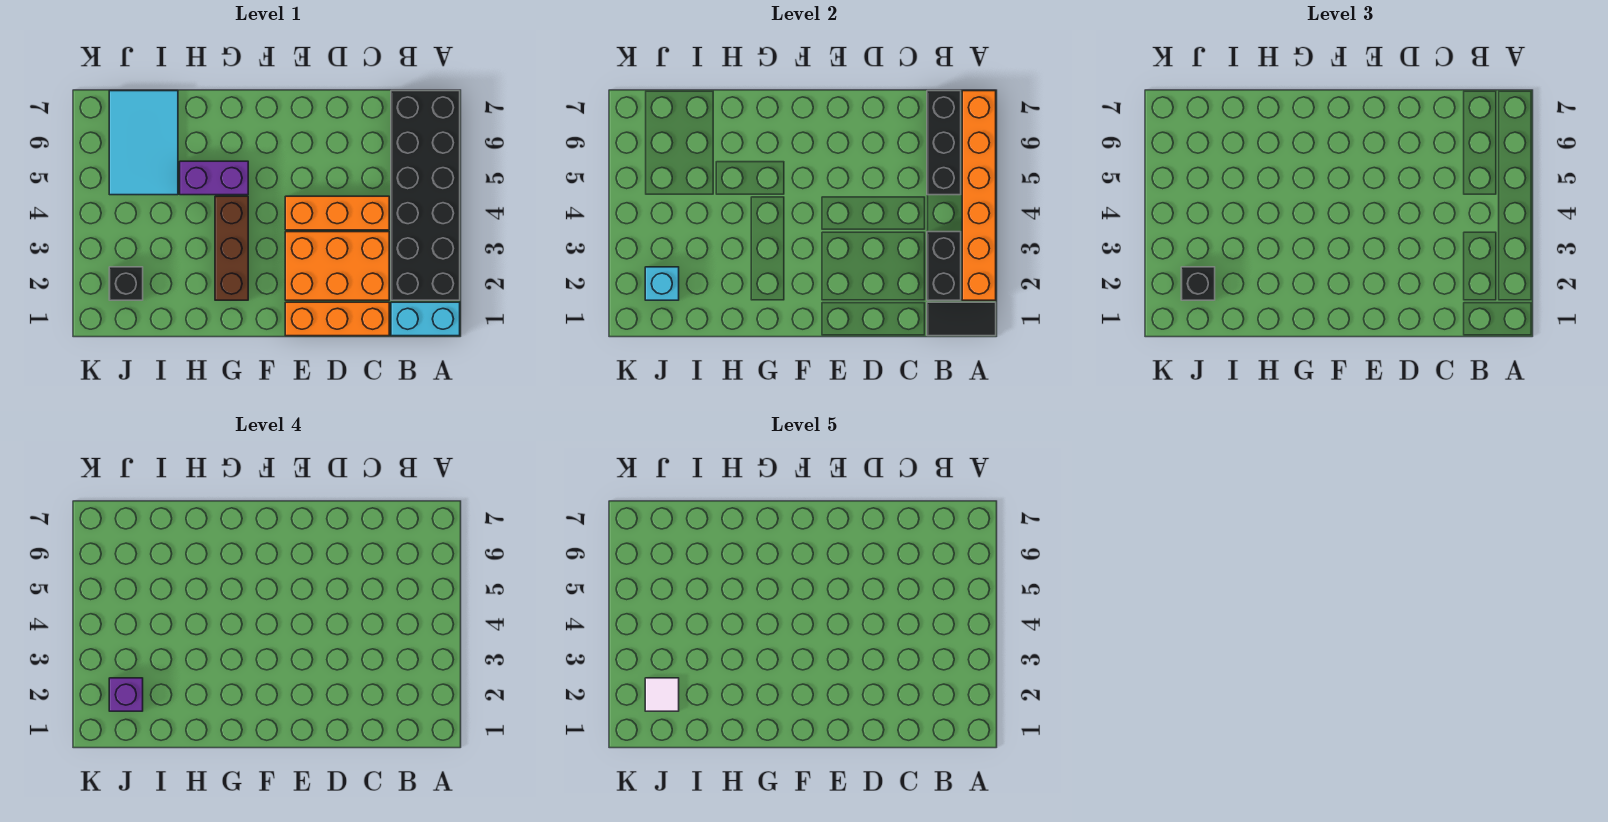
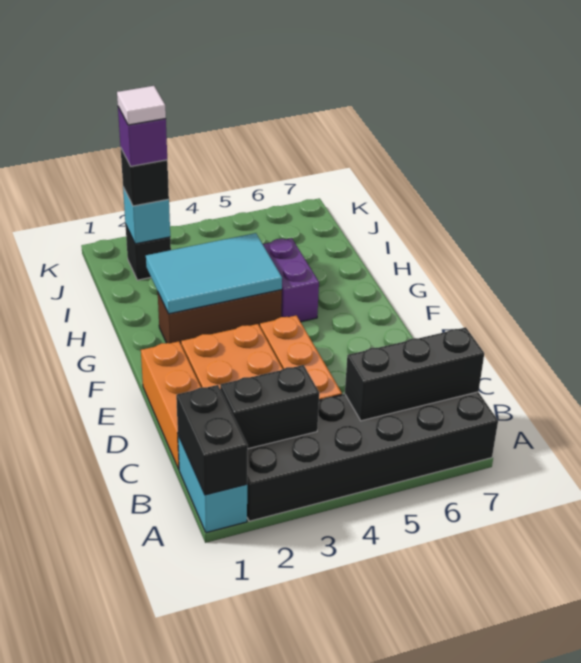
black tile A1:B1 level 2 -> black brick A1:B1 level 2
orange brick A2:A7 level 2 -> none
cyan tile I5:J7 level 1 -> cyan tile G2:H4 level 2

